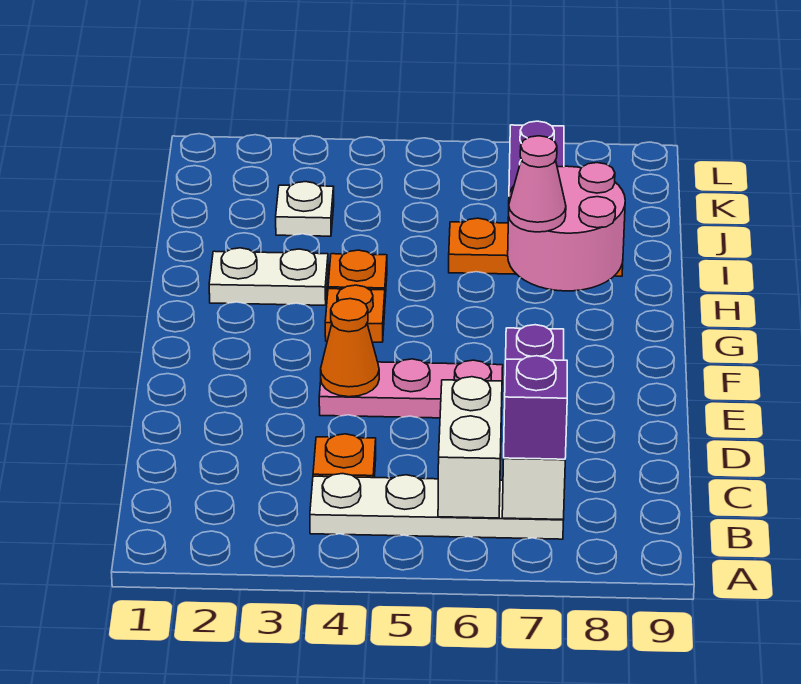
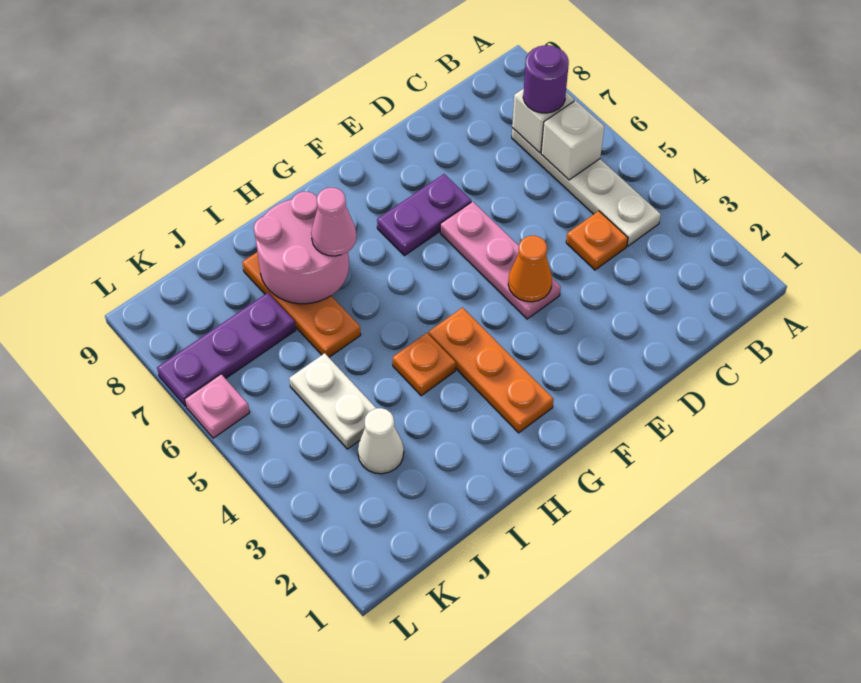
white brick B6:C6 level 2 -> white brick B6 level 2
purple brick B7 level 3 -> purple round brick B7 level 3
orange plate G4 level 1 -> orange plate G2:G4 level 1
white plate H2:H3 level 1 -> white plate J4:J5 level 1
white plate J3 level 1 -> white cone J3 level 1
none -> pink plate L6 level 1

